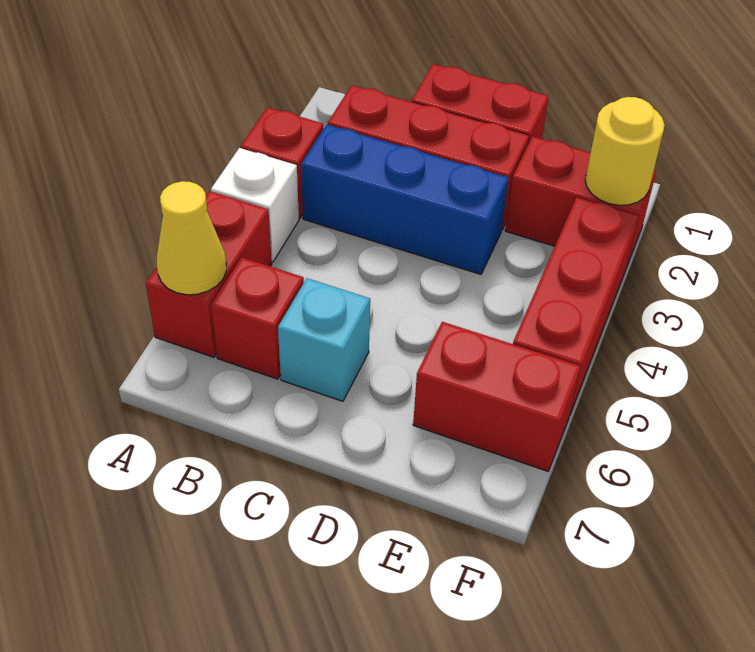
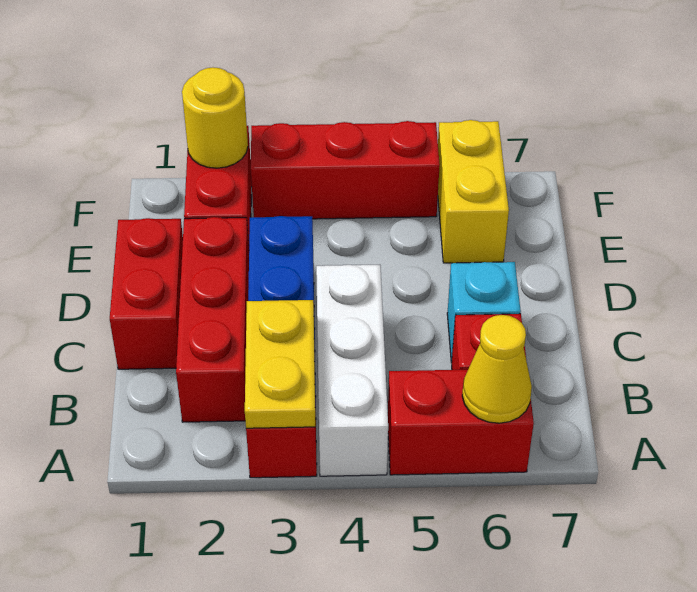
none -> yellow plate A3:B3 level 2
white brick A4 level 1 -> white brick A4:C4 level 1
red brick E6:F6 level 1 -> yellow brick E6:F6 level 1

